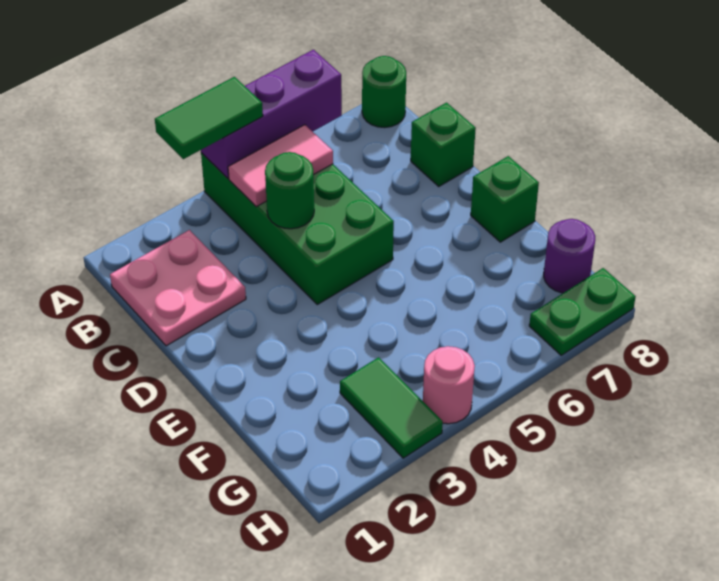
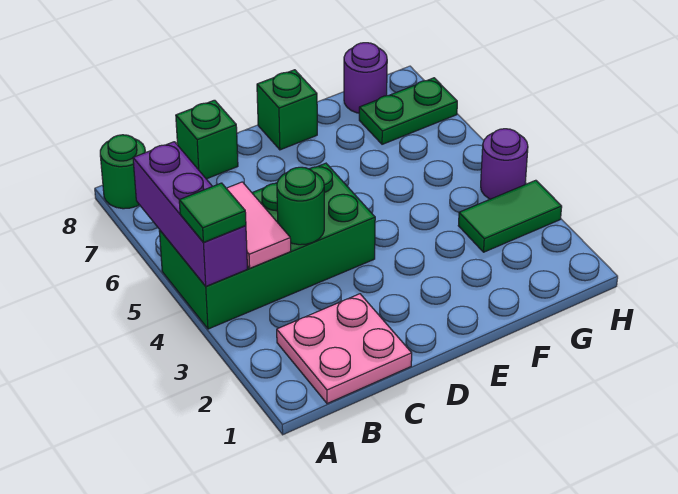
green tile A3:A4 level 3 -> green tile A4 level 3
pink round brick H4 level 1 -> purple round brick H4 level 1
green plate H7:H8 level 1 -> green plate G7:H7 level 1

